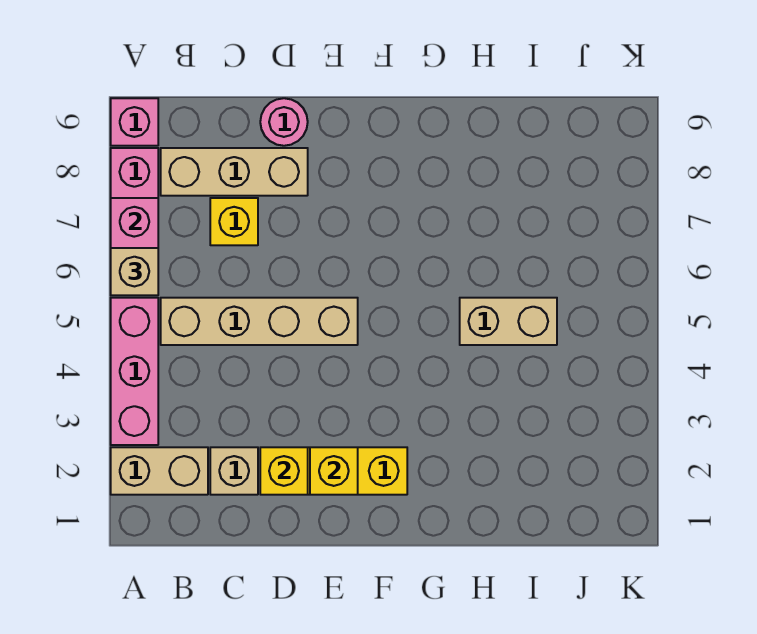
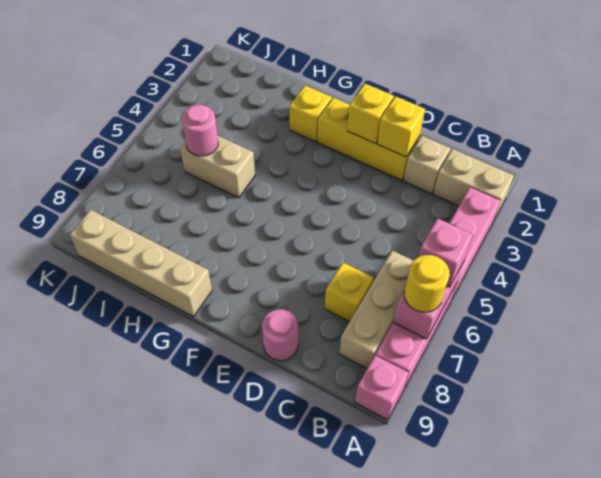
tan brick A6 level 3 -> pink brick A6 level 3
none -> yellow round brick A7 level 3
tan brick B5:E5 level 1 -> tan brick G9:J9 level 1
tan brick B8:D8 level 1 -> tan brick B6:B8 level 1
none -> yellow brick G2 level 1
none -> pink round brick I5 level 2

